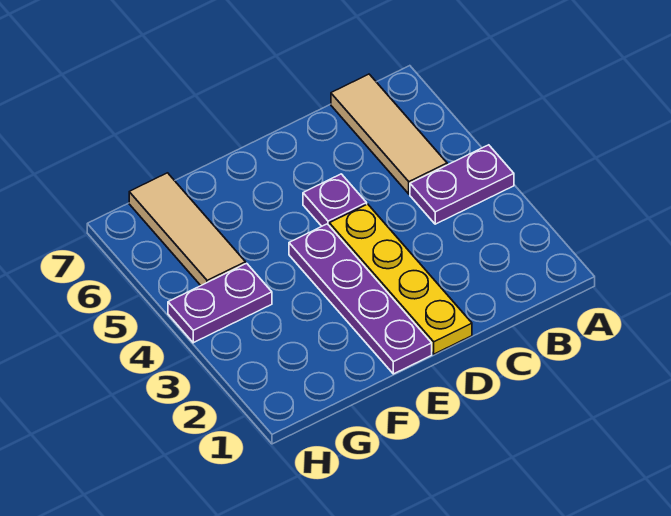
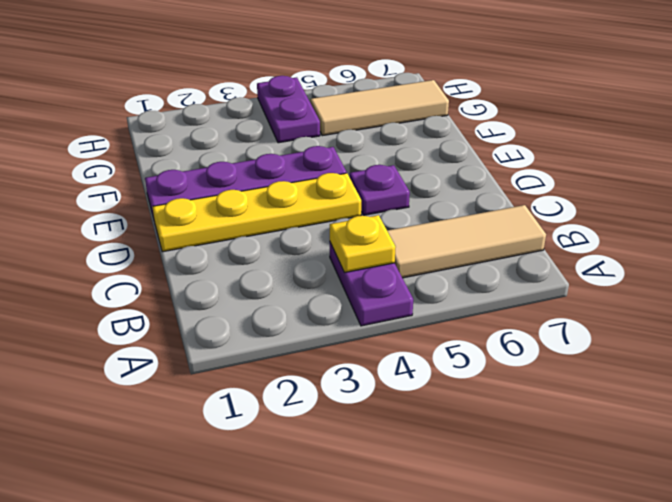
none -> yellow plate B4 level 2

